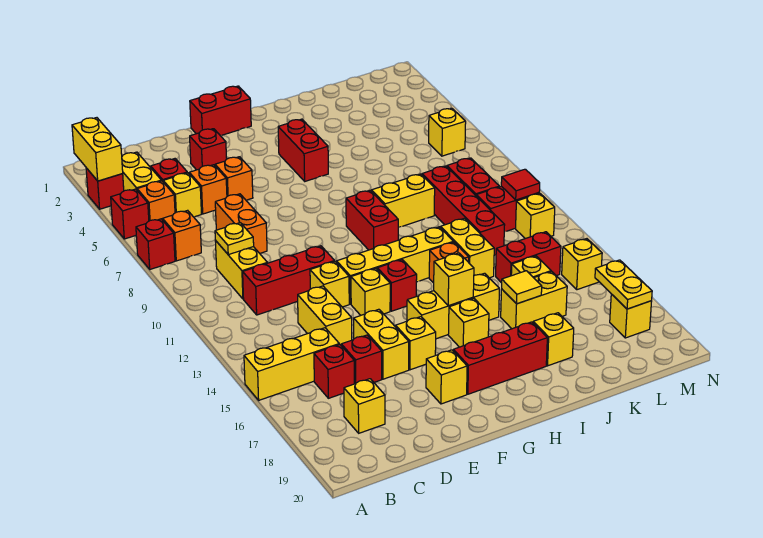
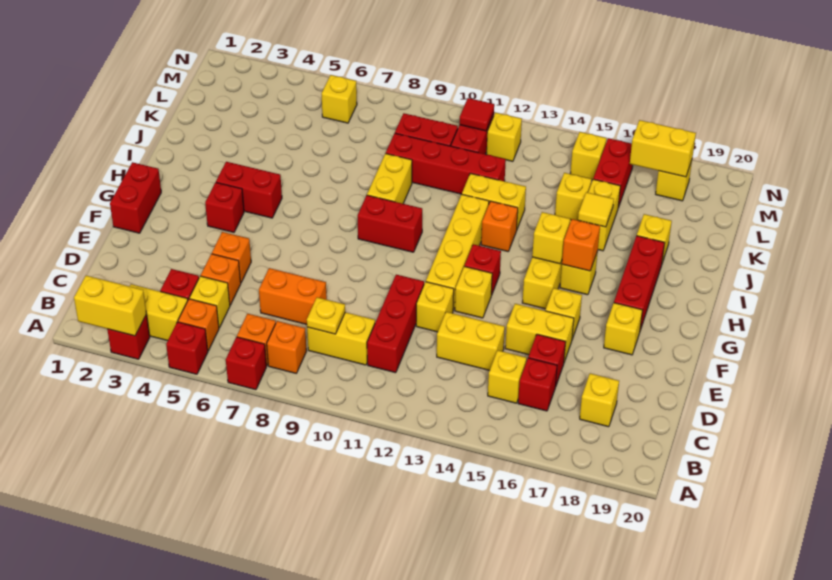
yellow brick A15:C15 level 1 -> yellow brick C15 level 1
none -> orange brick B8 level 1
red brick E3 level 1 -> red brick G4 level 1
none -> orange brick H16 level 2
red brick K14:L14 level 1 -> red brick L16:M16 level 1
yellow plate M17:M18 level 2 -> yellow brick M17:M18 level 2

